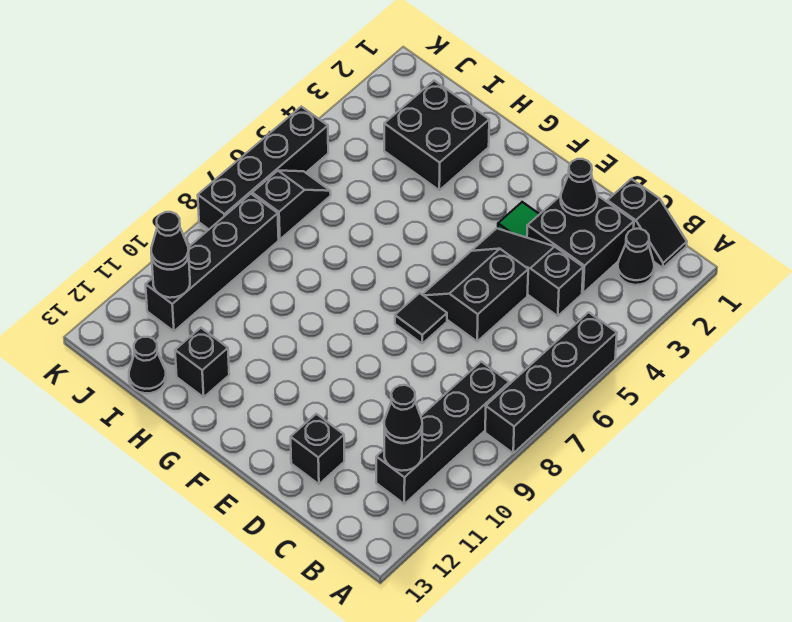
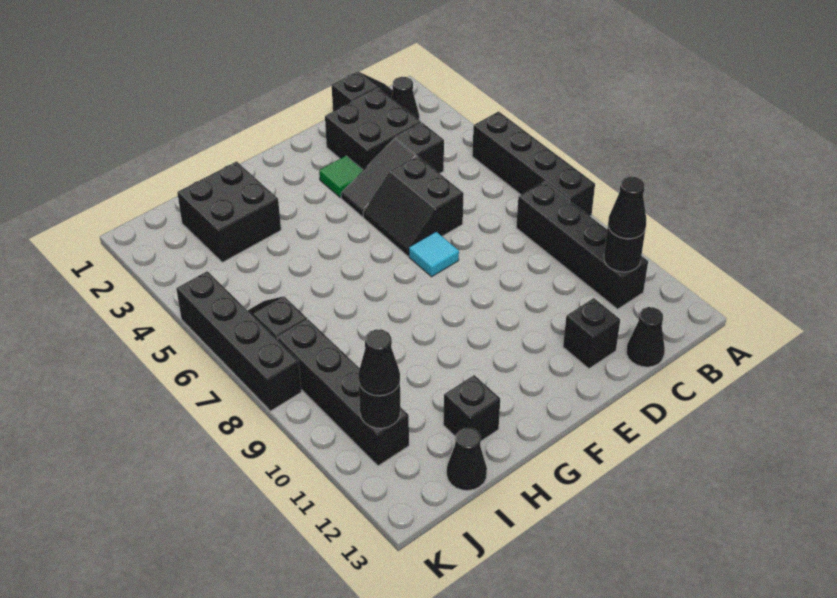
black cone D2 level 2 -> black cone C13 level 1
black tile E7 level 1 -> cyan tile E7 level 1

